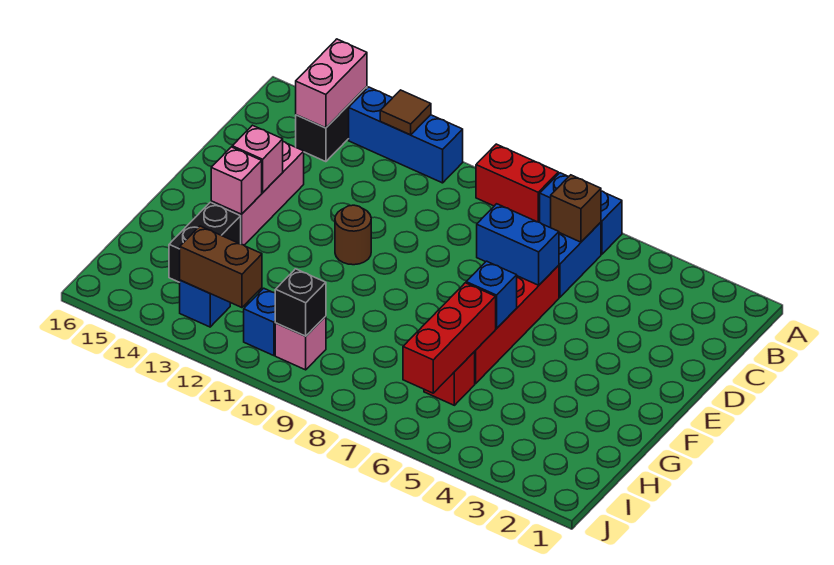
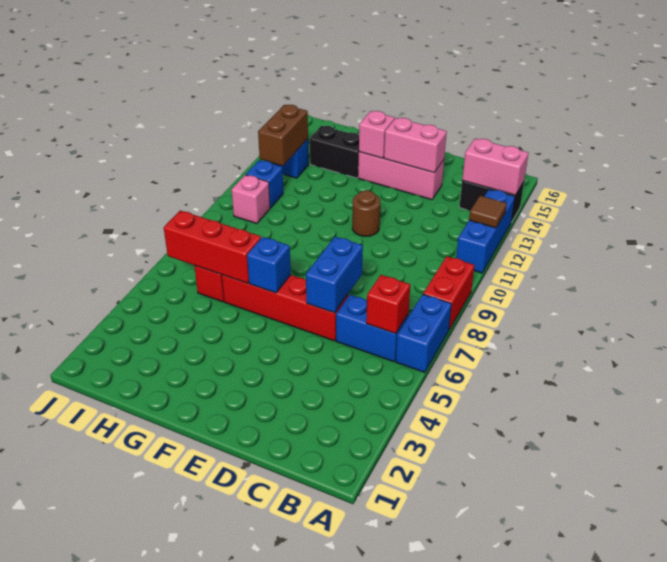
brown brick B6 level 2 -> red brick B6 level 2
pink brick E14 level 2 -> pink brick D14:E14 level 2
black brick I10 level 2 -> none

